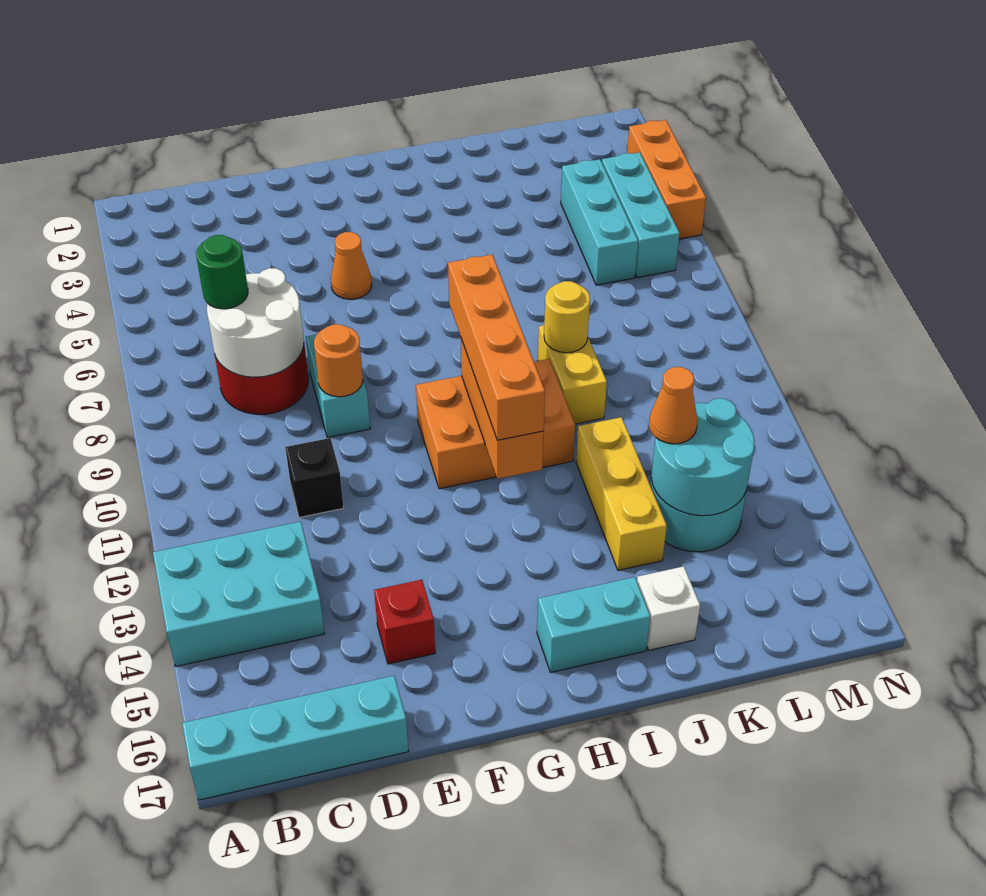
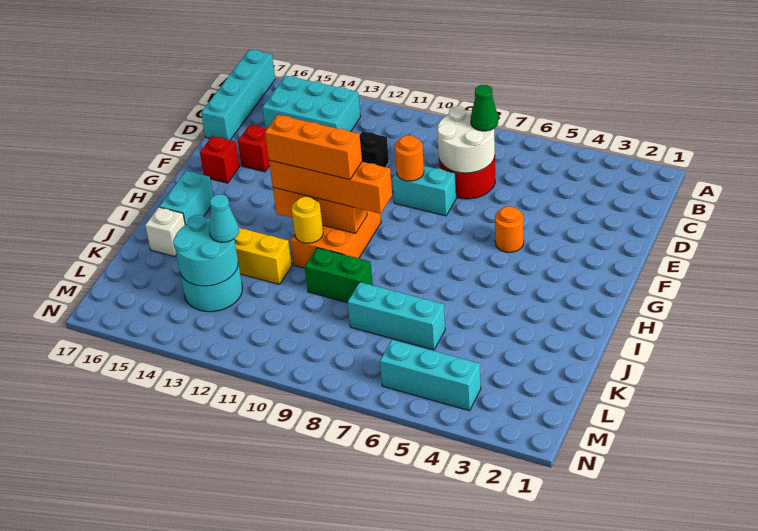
cyan brick A13:C14 level 1 -> cyan brick B13:C15 level 1
green round brick C7 level 3 -> green cone C7 level 3
orange cone F5 level 1 -> orange round brick F5 level 1
none -> red brick F16 level 1
yellow brick J9:J10 level 1 -> green brick J9:J10 level 1
yellow round brick J9 level 2 -> yellow round brick I11 level 2
orange cone K13 level 3 -> cyan cone K13 level 3
cyan brick L4:L6 level 1 -> cyan brick K6:K8 level 1
orange brick N3:N5 level 1 -> orange brick H10:H12 level 4

